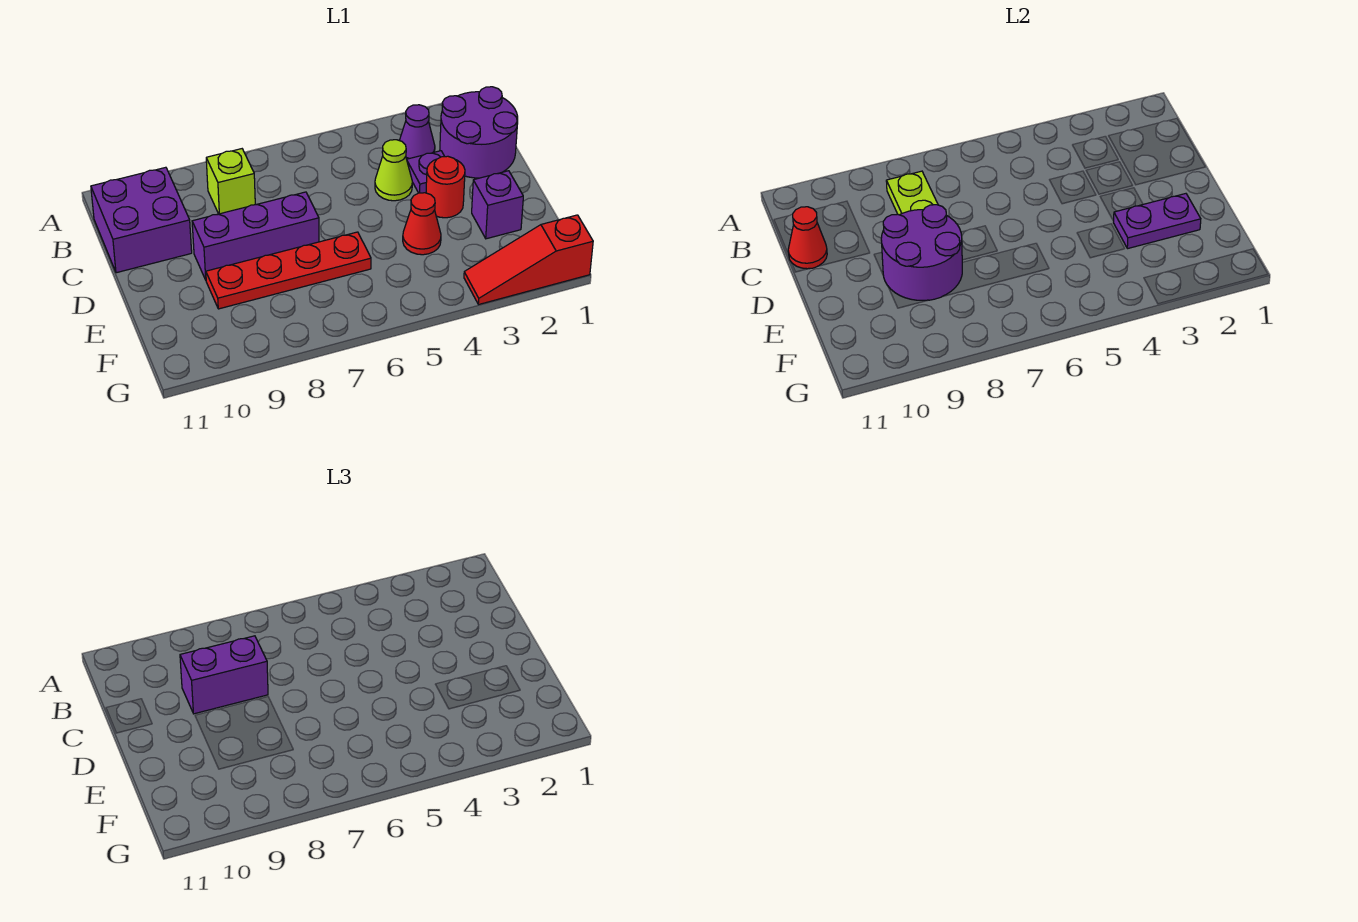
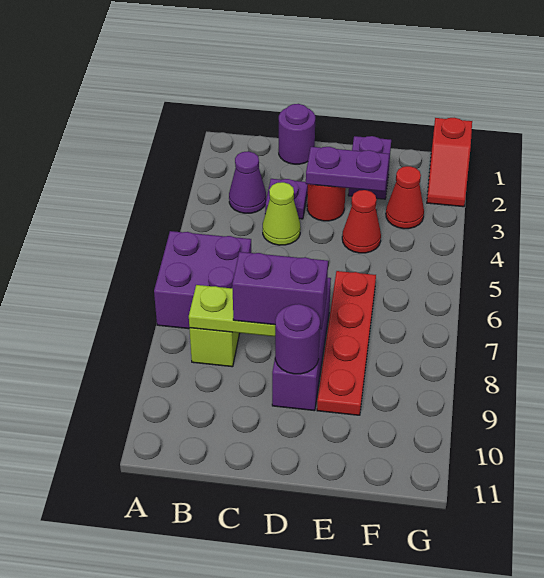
purple round brick B1:C2 level 1 -> purple round brick C1 level 1
purple brick B10:C11 level 1 -> purple brick A6:B7 level 1
purple brick C8:C9 level 3 -> purple brick C8:D8 level 3
red cone C11 level 2 -> red cone F3 level 1
purple round brick D8:E9 level 2 -> purple round brick D9 level 2
purple plate E2:E3 level 2 -> purple plate D3:E3 level 2
red slope G1:G3 level 1 top 1 -> red slope G1:G2 level 1 top 1

